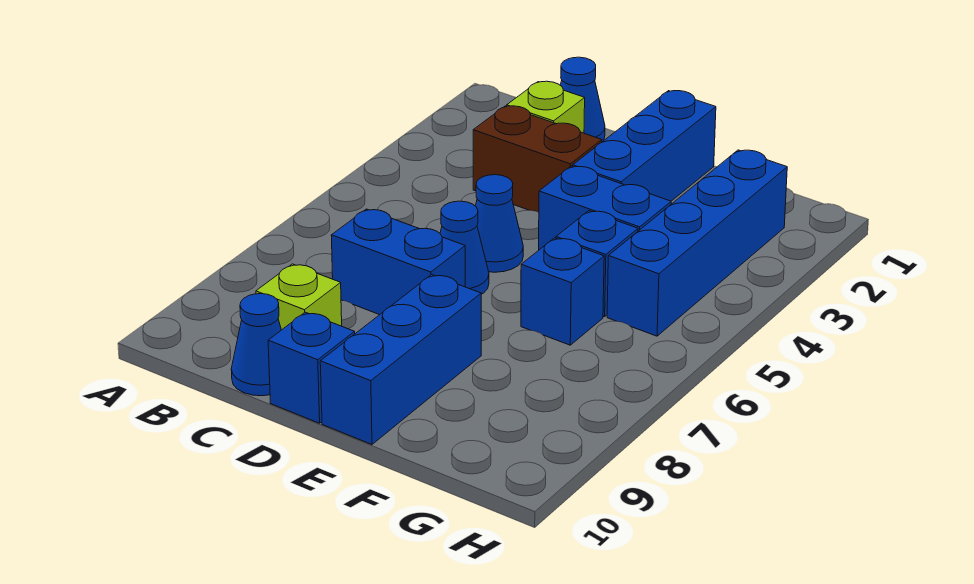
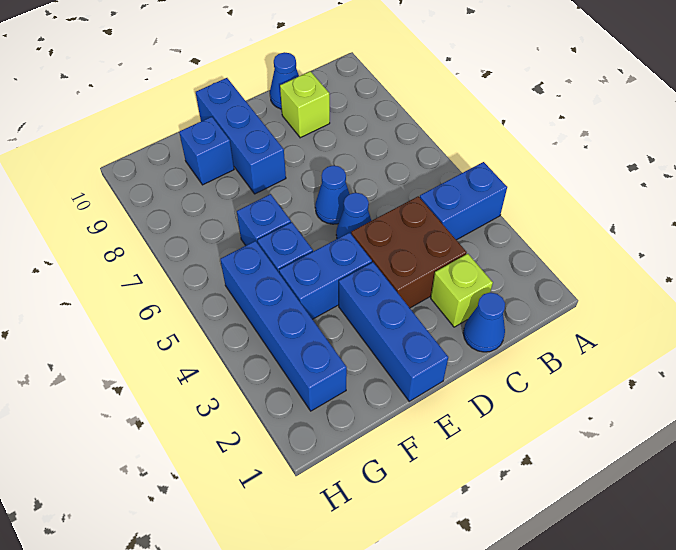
brown brick C3:D3 level 1 -> brown brick C3:D4 level 1
blue brick C7:D7 level 1 -> blue brick A4:B4 level 1
blue brick D10 level 1 -> blue brick F9 level 1

